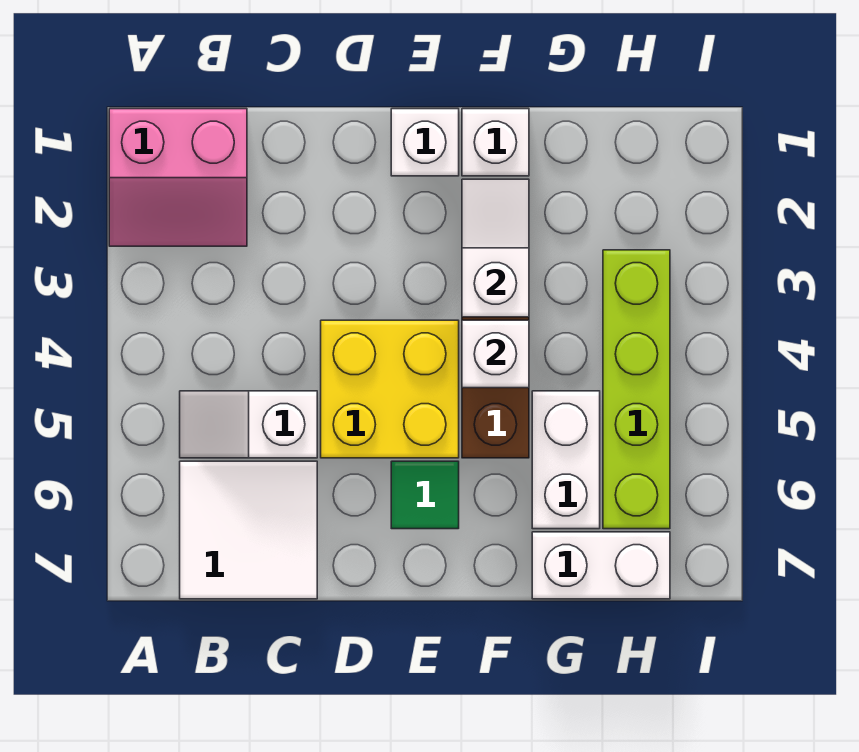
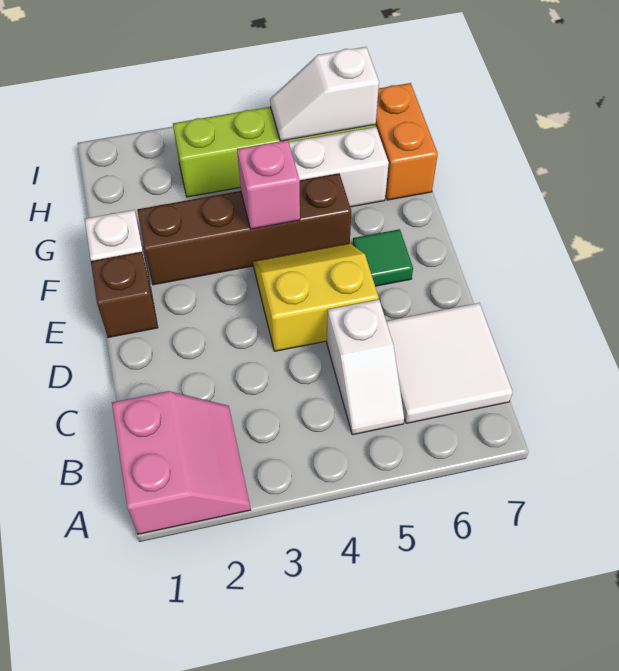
yellow brick D4:E5 level 1 -> yellow slope D4:E5 level 1 top D
white brick E1 level 1 -> brown brick E1 level 1
white slope F2:F3 level 2 top 3 -> white slope H5:H6 level 2 top 6
white brick F4 level 2 -> pink brick F4 level 2
white brick G7:H7 level 1 -> orange brick G7:H7 level 1

